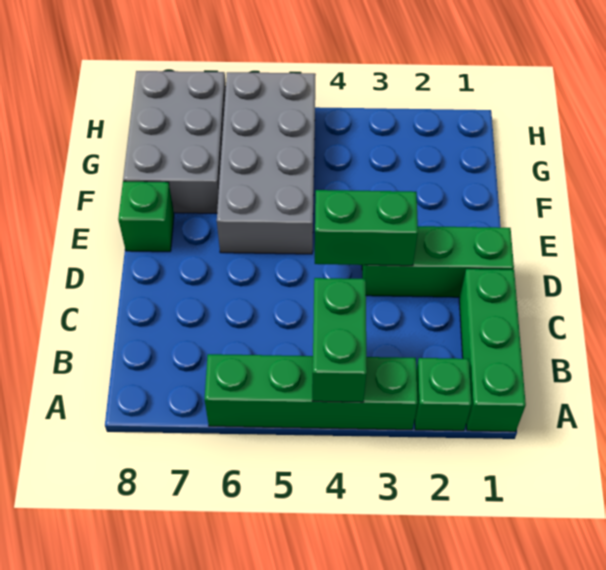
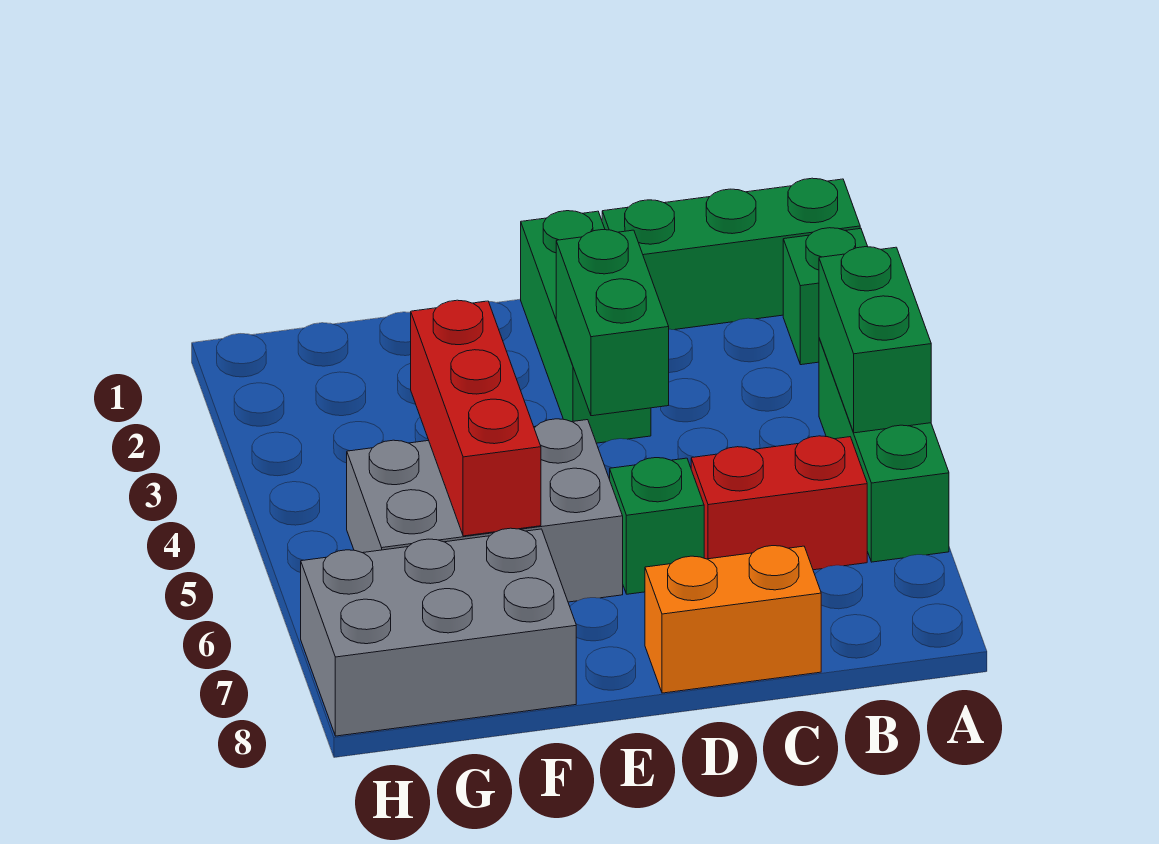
green brick A3:A6 level 1 -> green brick A4:A6 level 1
green brick A4:B4 level 2 -> green brick A4:A5 level 2
none -> red brick B6:C6 level 1
none -> orange brick C8:D8 level 1
grey brick E5:H6 level 1 -> grey brick E5:G6 level 1
green brick E8 level 1 -> green brick D6 level 1
none -> red brick F4:F6 level 2

